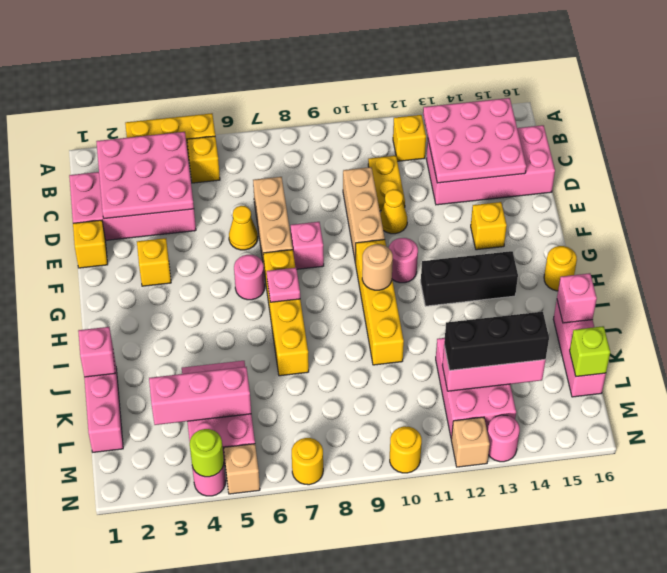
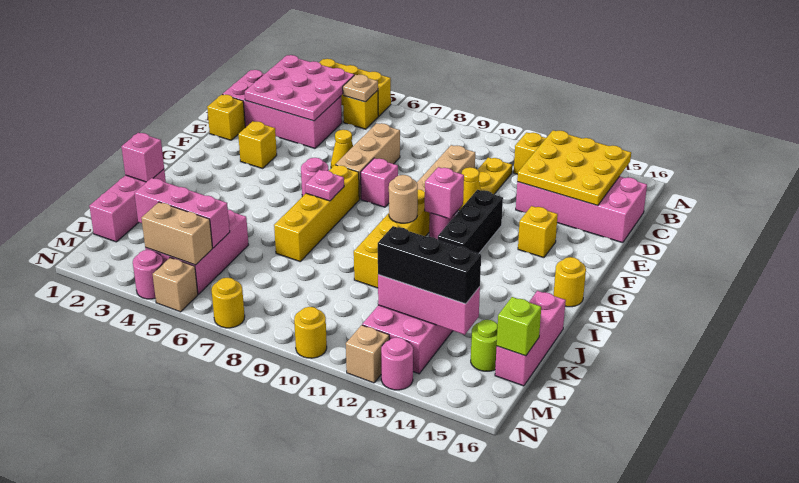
none -> tan plate B5 level 2
pink plate B13:D15 level 2 -> yellow plate B13:D15 level 2
black brick H12:H14 level 1 -> black brick F12:H12 level 1
pink brick J16 level 2 -> pink brick G11 level 2
none -> tan brick M4:M5 level 2
lime round brick N4 level 2 -> lime round brick L15 level 1

